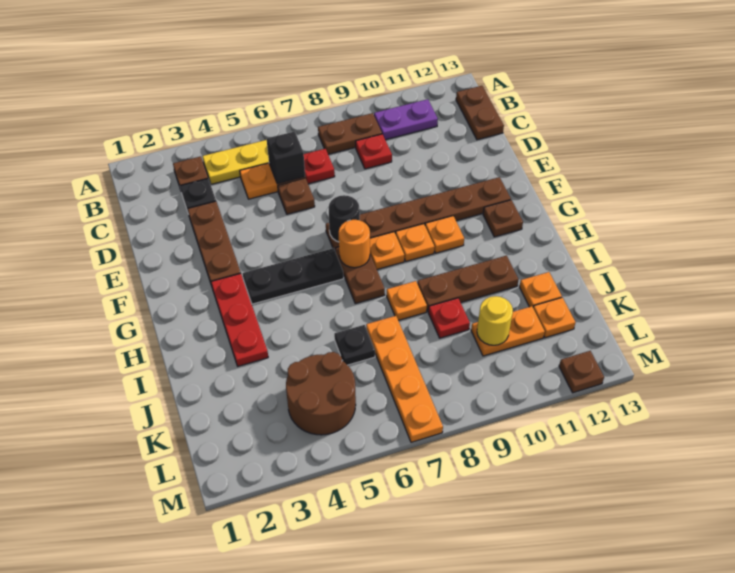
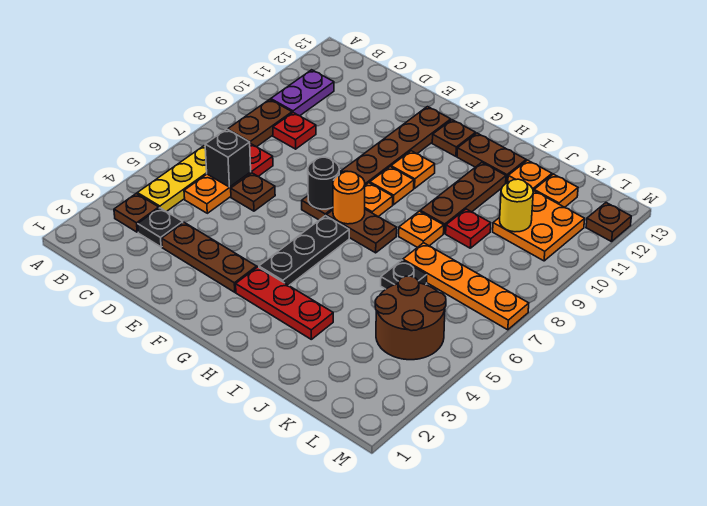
brown plate B13:C13 level 1 -> brown plate H12:I12 level 1
orange plate K10:K11 level 1 -> orange plate K10:L11 level 1

